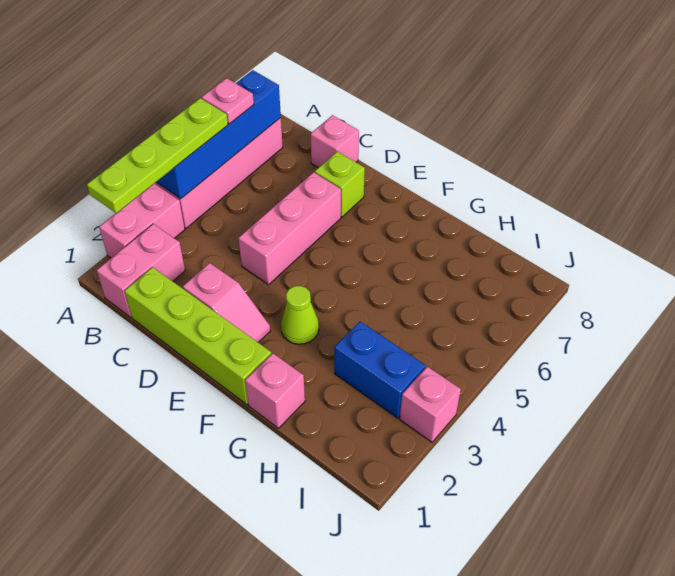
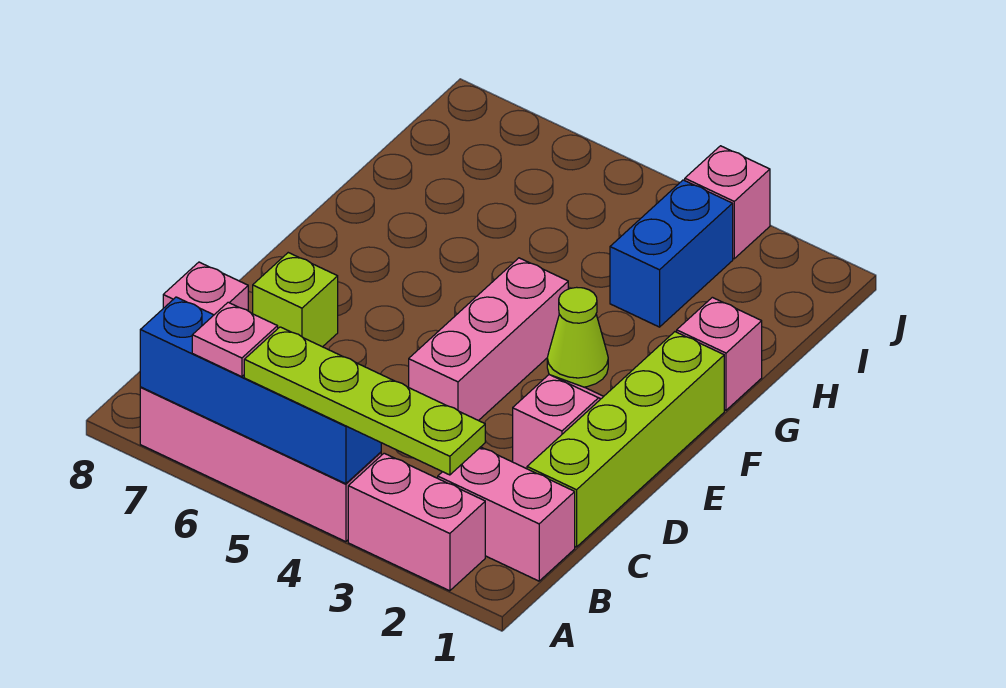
pink brick D4:D6 level 1 -> pink brick D4:F4 level 1

